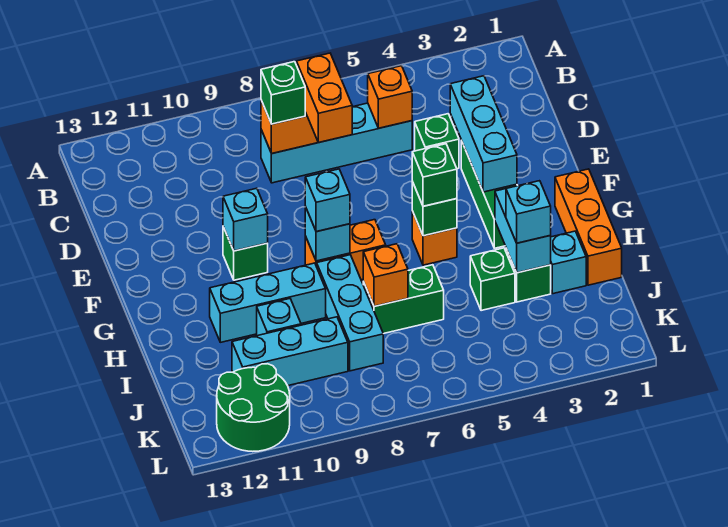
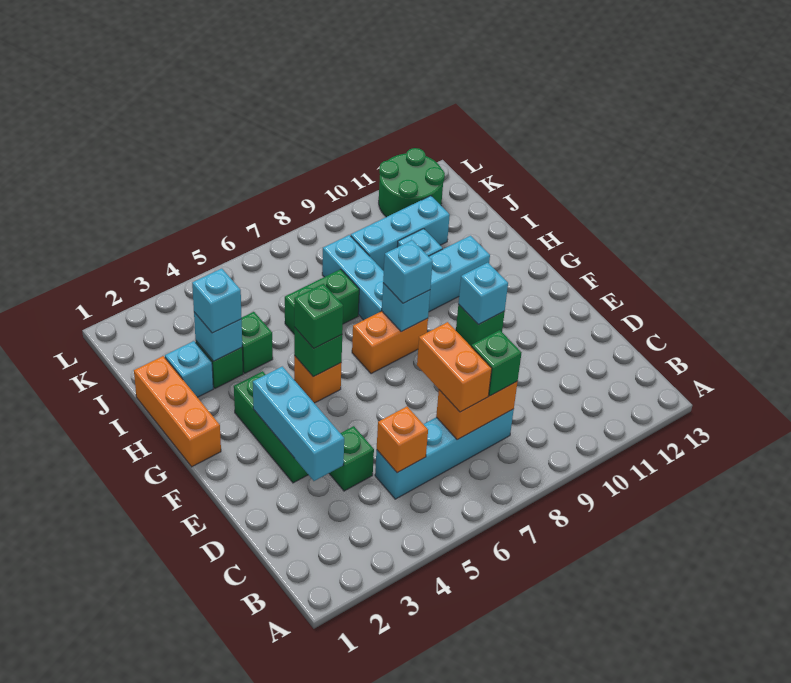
cyan brick H3:I3 level 2 -> cyan brick I3 level 2
orange brick I7 level 2 -> none

